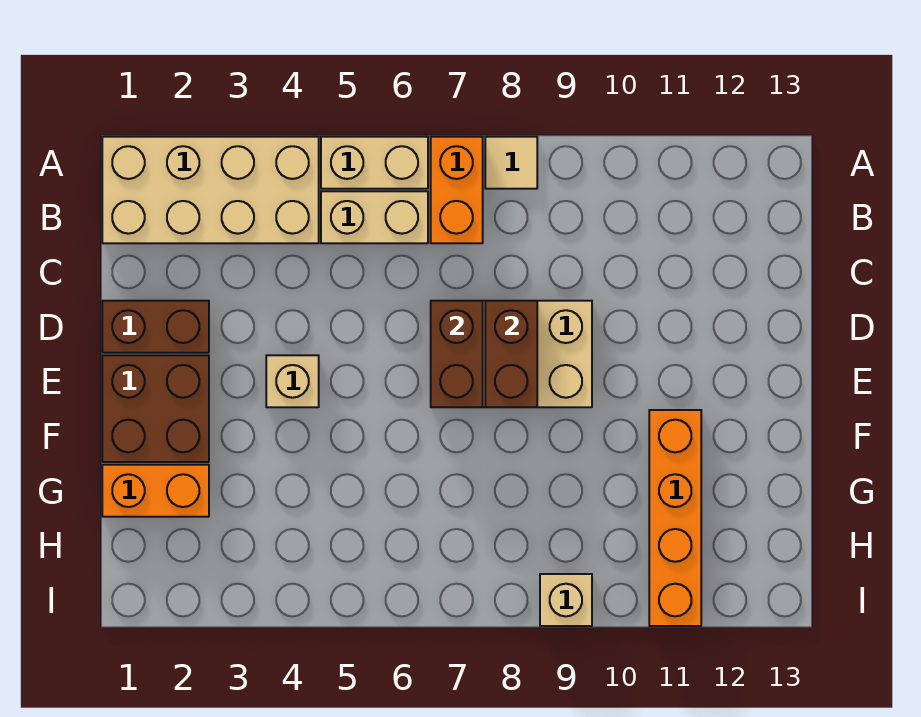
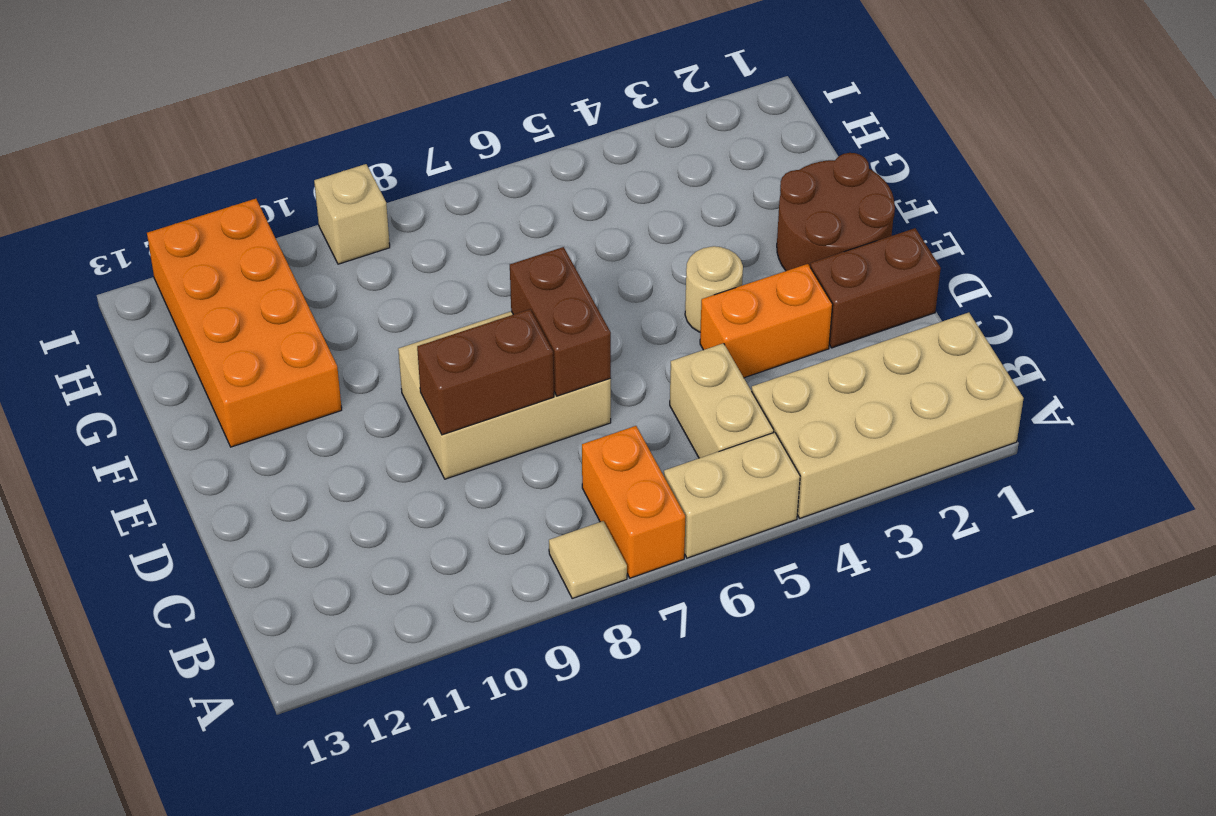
tan brick B5:B6 level 1 -> tan brick B5:C5 level 1
brown brick D8:E8 level 2 -> brown brick D8:D9 level 2
brown brick E1:F2 level 1 -> brown round brick E1:F2 level 1
tan brick E4 level 1 -> tan round brick E4 level 1
orange brick F11:I11 level 1 -> orange brick F11:I12 level 1
orange brick G1:G2 level 1 -> orange brick D3:D4 level 1

